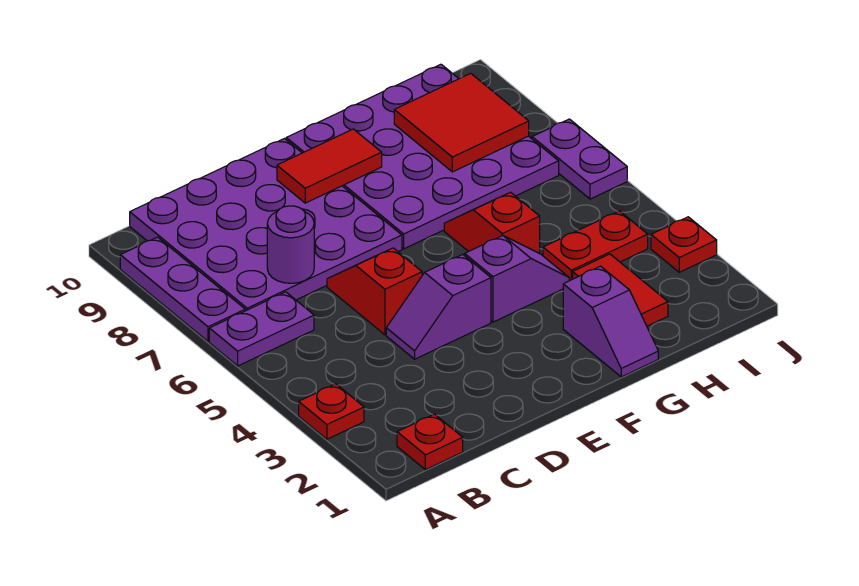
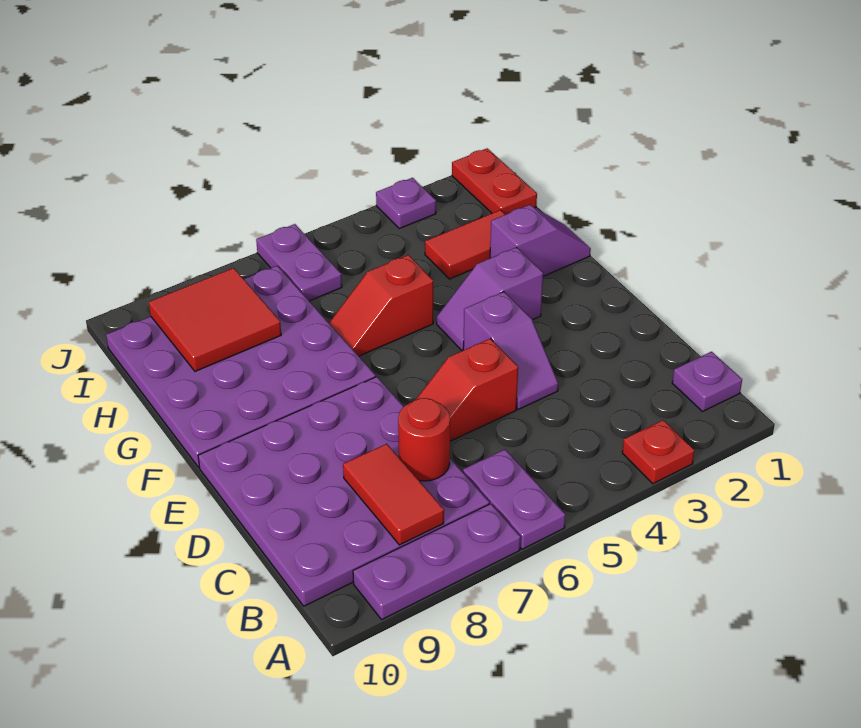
red plate B1 level 1 -> purple plate B1 level 1
purple round brick C7 level 2 -> red round brick C7 level 2
red tile E9:F9 level 2 -> red tile B8:C8 level 2
purple slope F4:G4 level 1 top F -> purple slope F3:F4 level 1 top 3
red plate H4:I4 level 1 -> red plate I1:J1 level 1
red plate J3 level 1 -> purple plate J3 level 1
purple plate J6:J7 level 1 -> purple plate I6:J6 level 1

